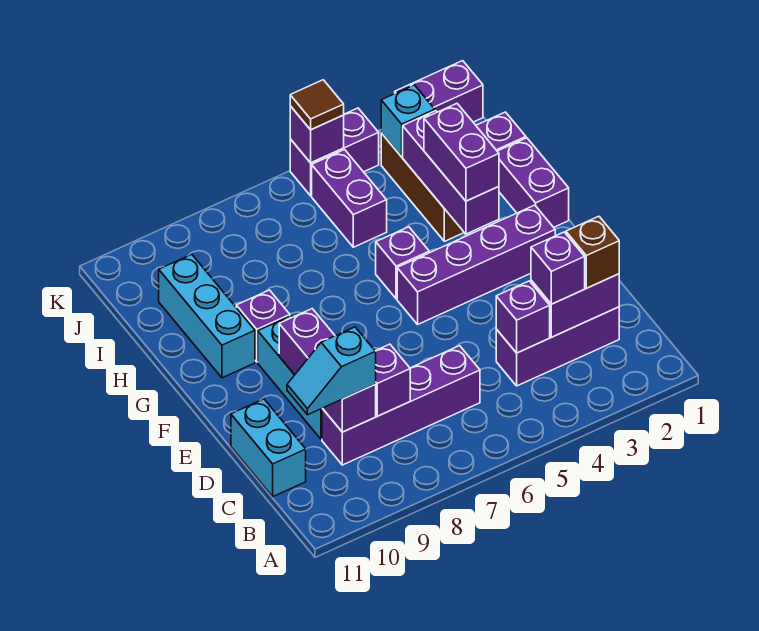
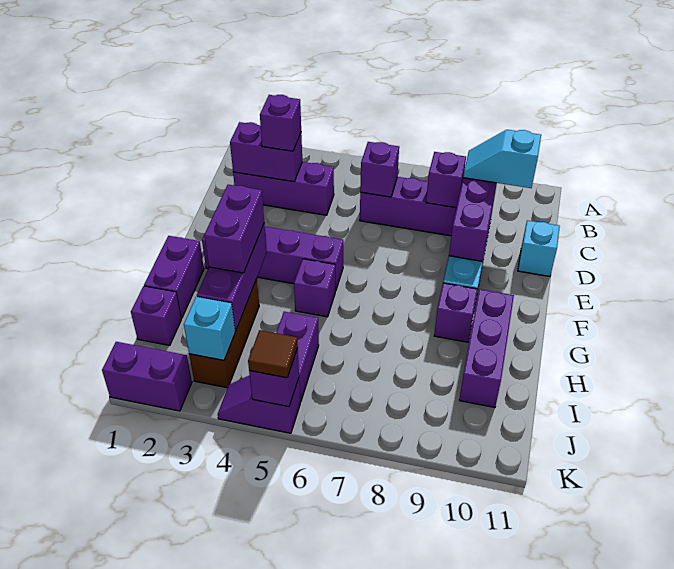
brown brick C2 level 3 -> none
purple brick C4 level 2 -> purple brick C6 level 2
cyan slope C9:C10 level 3 top 9 -> cyan slope C9:C10 level 3 top 10
cyan brick C11:D11 level 1 -> cyan brick D11 level 1
cyan brick G10:I10 level 1 -> purple brick G10:I10 level 1
purple brick K4:K5 level 1 -> purple slope K4:K5 level 1 top 5

